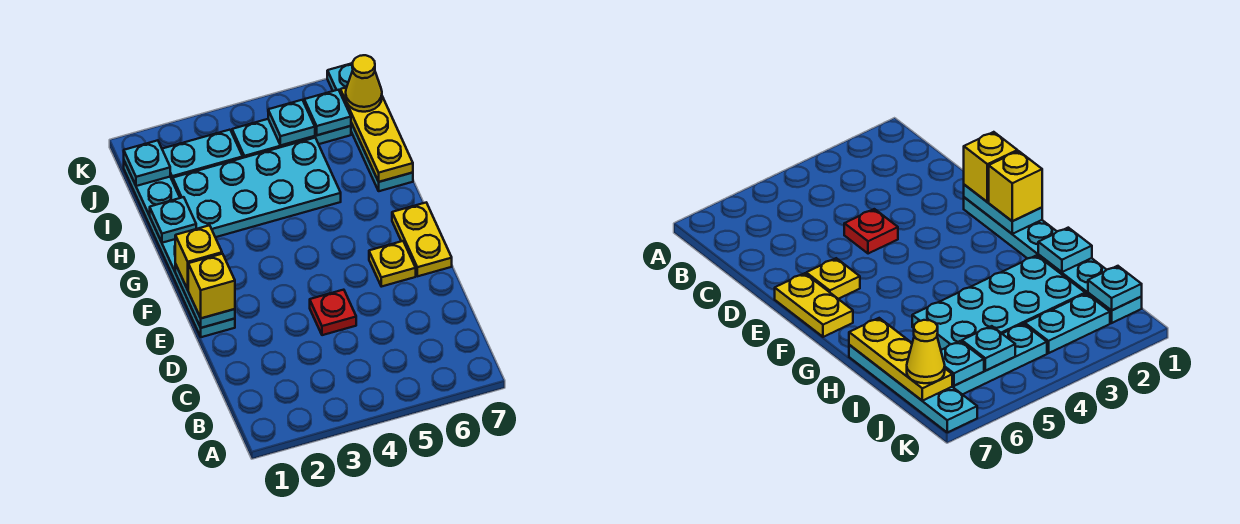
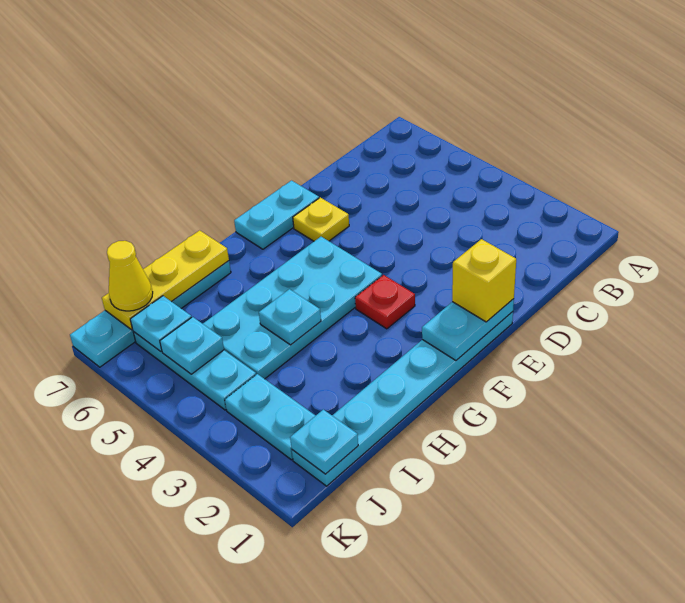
red plate D4 level 1 -> red plate F3 level 1
yellow plate E7:F7 level 1 -> cyan plate E7:F7 level 1
yellow brick F1 level 3 -> none
cyan plate H1 level 2 -> cyan plate H4 level 2
cyan plate H2:I5 level 1 -> cyan plate F4:I5 level 1

